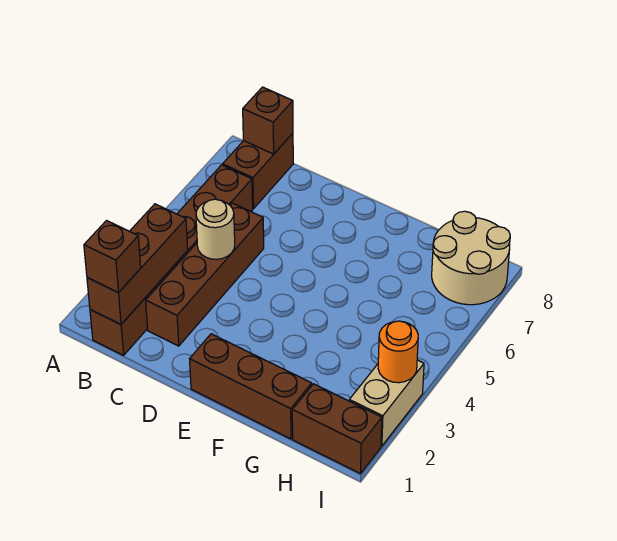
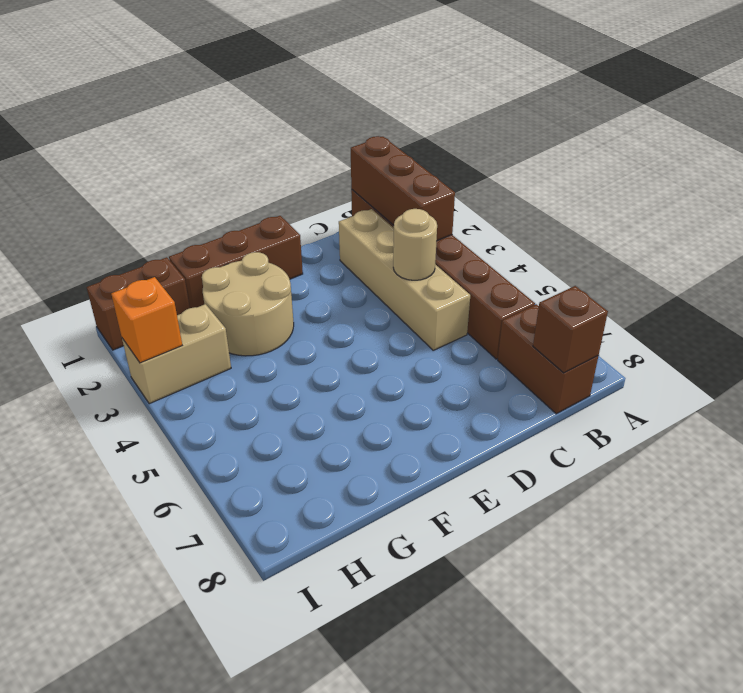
brown brick B1 level 3 -> none
brown brick C2:C5 level 1 -> tan brick C2:C5 level 1
tan round brick H7:I8 level 1 -> tan round brick F2:G3 level 1
tan brick I2:I3 level 1 -> tan brick H3:I3 level 1
orange round brick I3 level 2 -> orange brick I3 level 2

